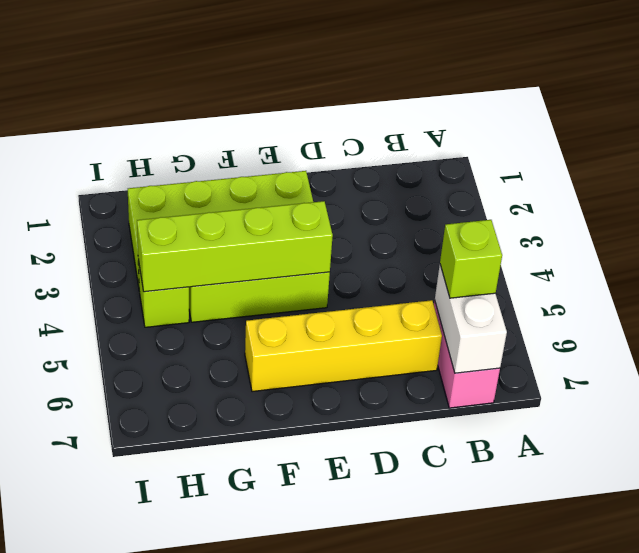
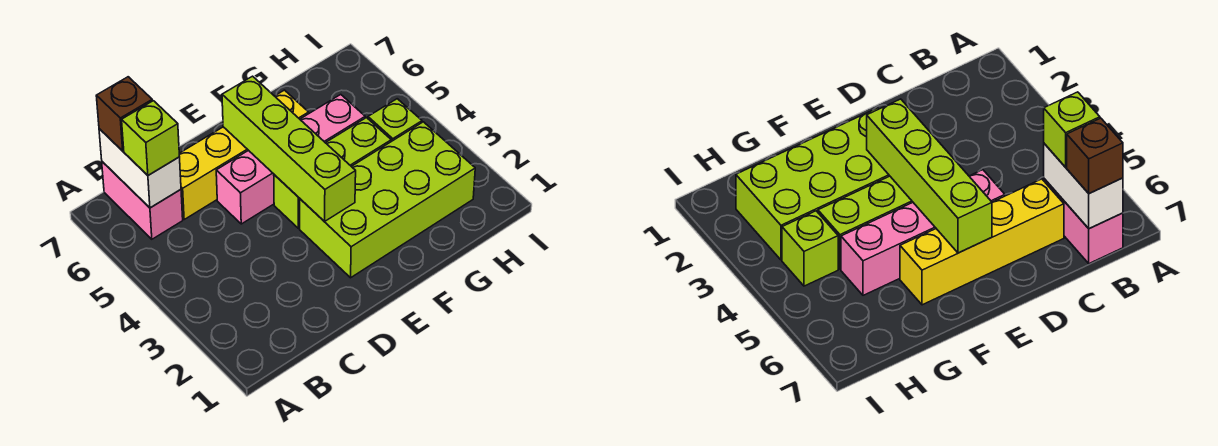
none -> brown brick B7 level 3
none -> pink brick D5:G5 level 1
lime brick E4:H4 level 2 -> lime brick E3:E6 level 2

